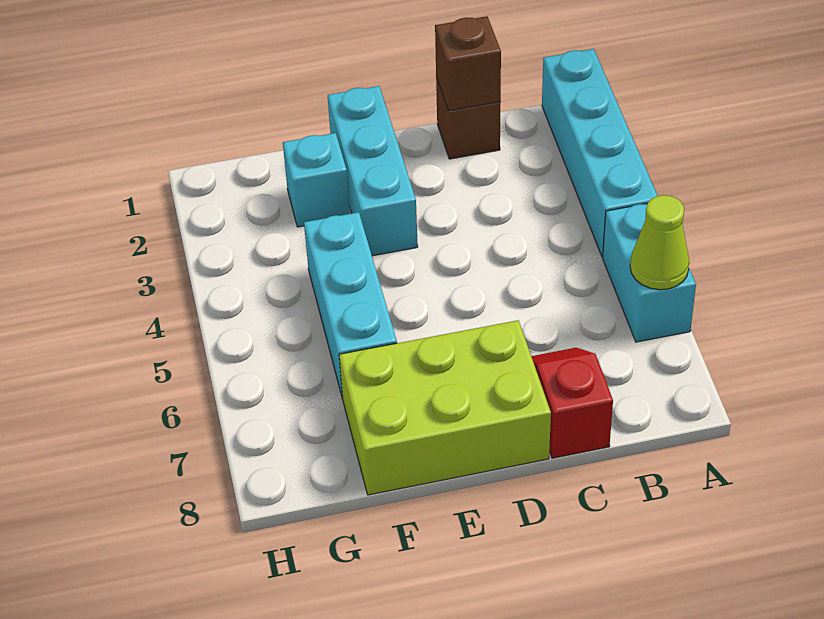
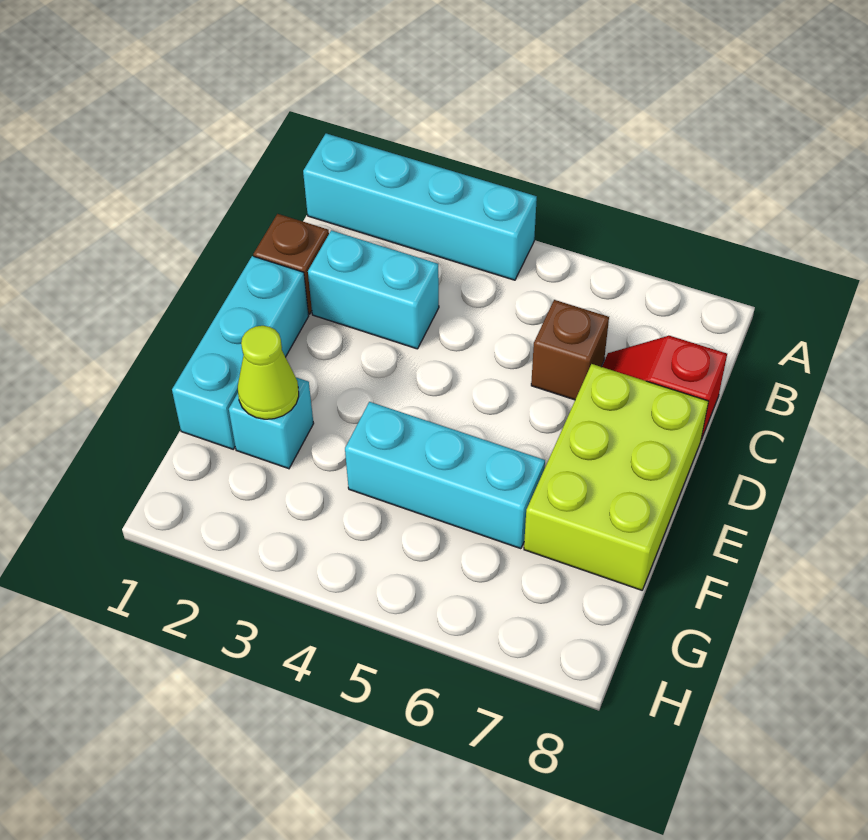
cyan brick A5:A6 level 1 -> cyan brick C2:C3 level 1
lime cone A6 level 2 -> lime cone F2 level 2
brown brick C1 level 2 -> brown brick C6 level 1
cyan brick E1:E3 level 1 -> cyan brick D1:F1 level 1

